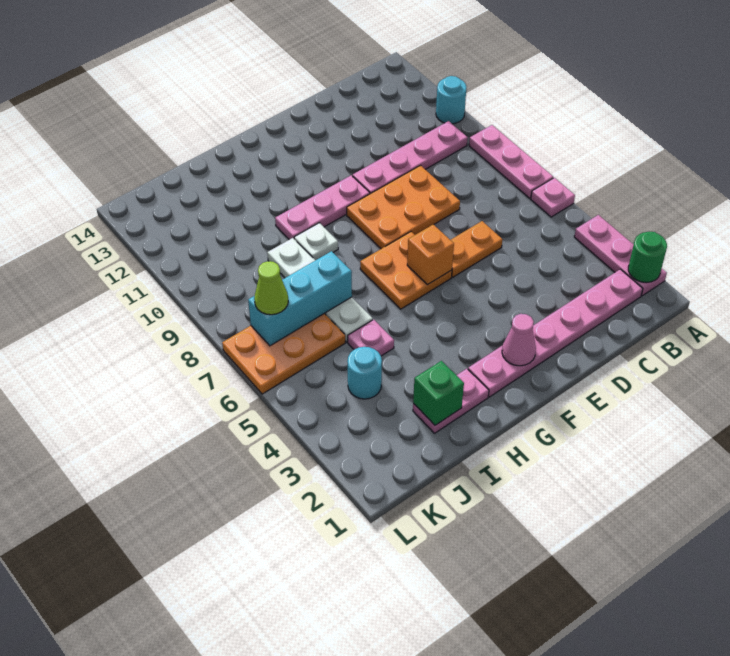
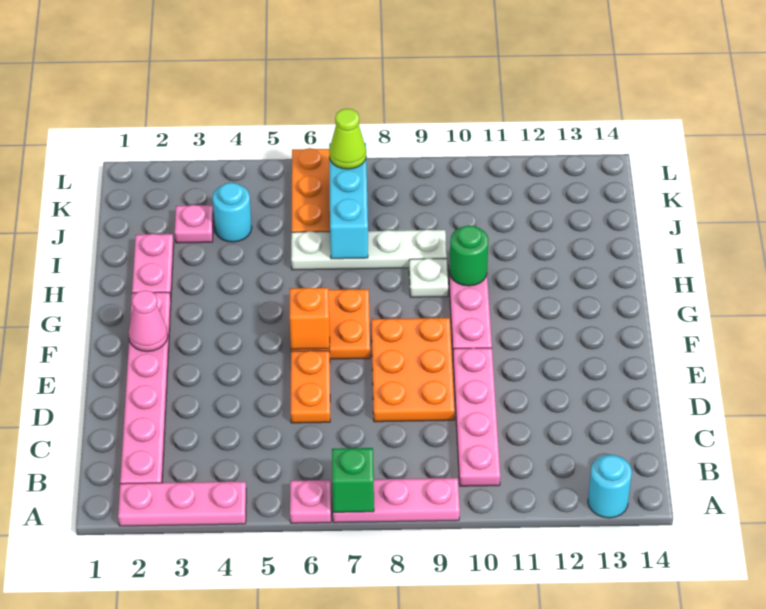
green round brick A2 level 2 -> green round brick H10 level 2
cyan round brick A11 level 1 -> cyan round brick A13 level 1
green brick I2 level 2 -> green brick A7 level 2
pink plate I5 level 1 -> pink plate J3 level 1

